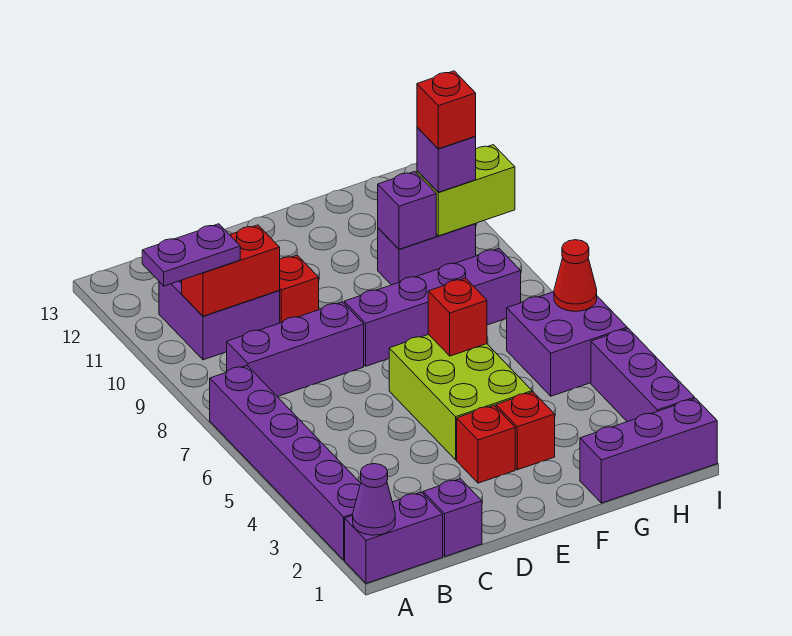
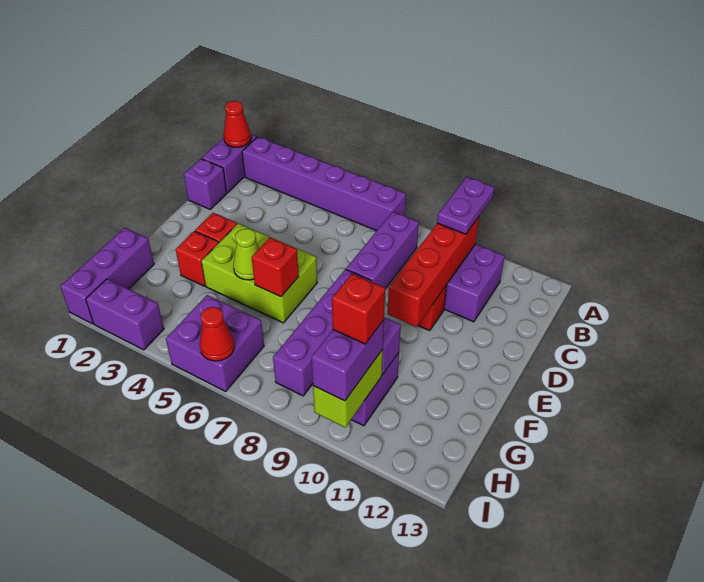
purple cone A1 level 2 -> red cone A1 level 2
red brick B10:C10 level 2 -> red brick B10:E10 level 2
none -> lime cone F5 level 2
purple brick H10 level 3 -> purple brick H10:I10 level 3
purple brick I2:I4 level 1 -> purple brick I2:I3 level 1

